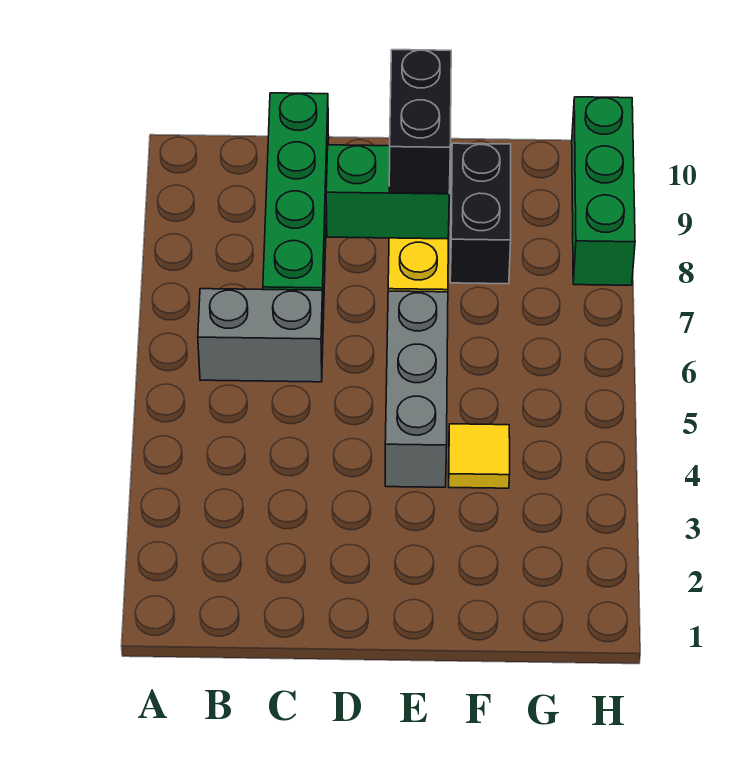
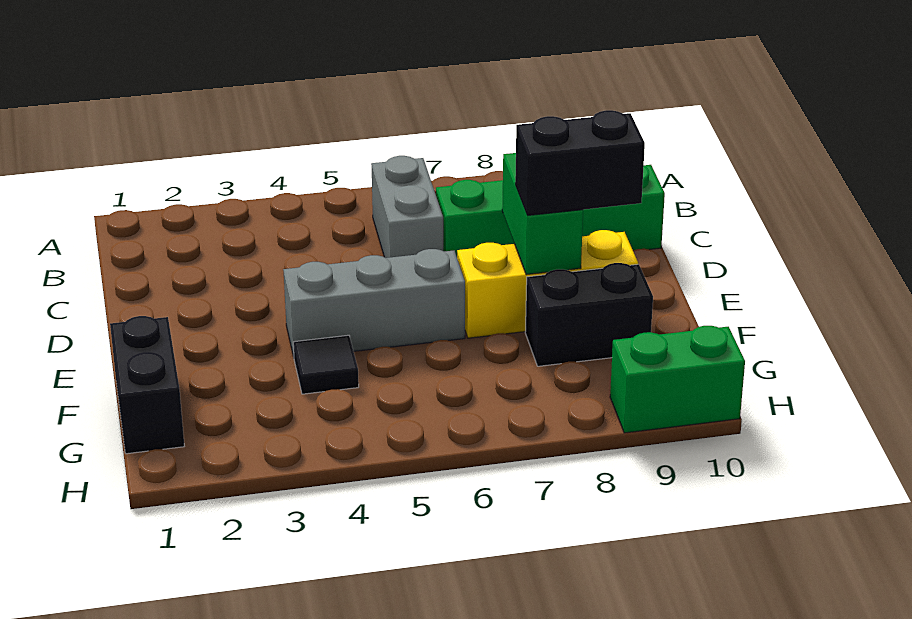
none -> black brick F1:G1 level 1
yellow tile F4 level 1 -> black tile F4 level 1
green brick H8:H10 level 1 -> green brick H9:H10 level 1

